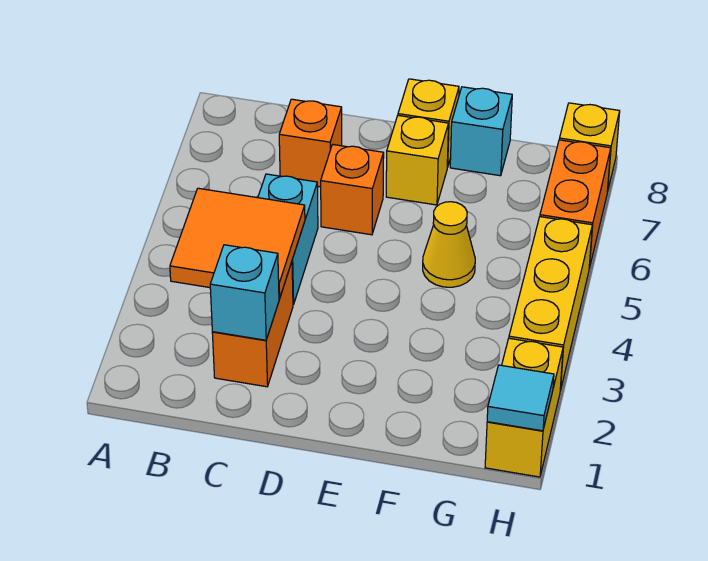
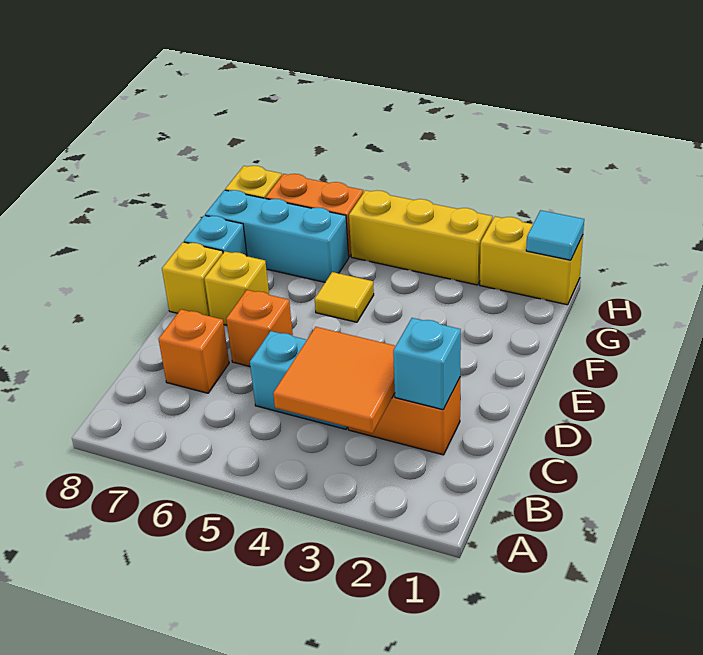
yellow cone F5 level 1 -> yellow tile F5 level 1
none -> cyan brick G6:G8 level 1

